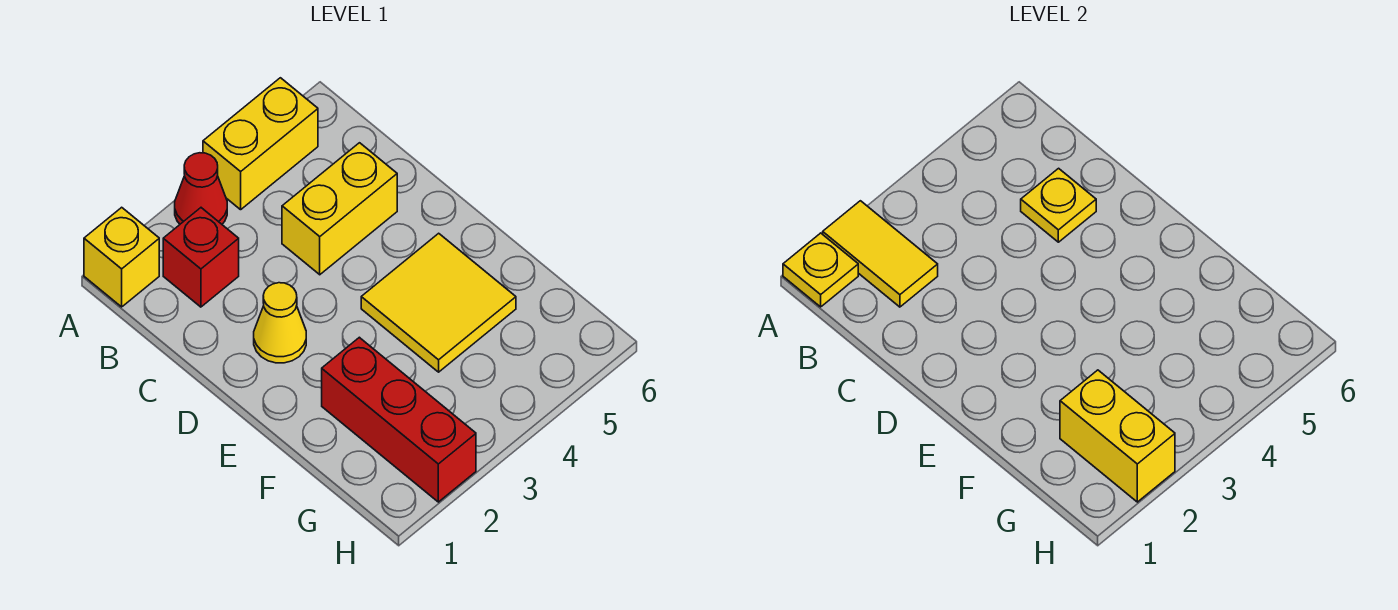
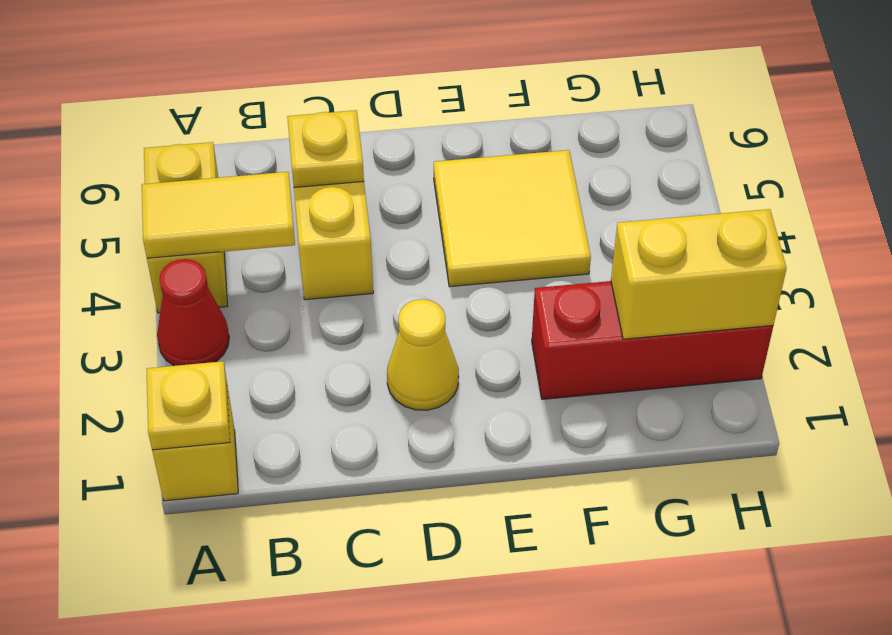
yellow tile A2:B2 level 2 -> yellow tile A4:B4 level 2
red brick B2 level 1 -> none

